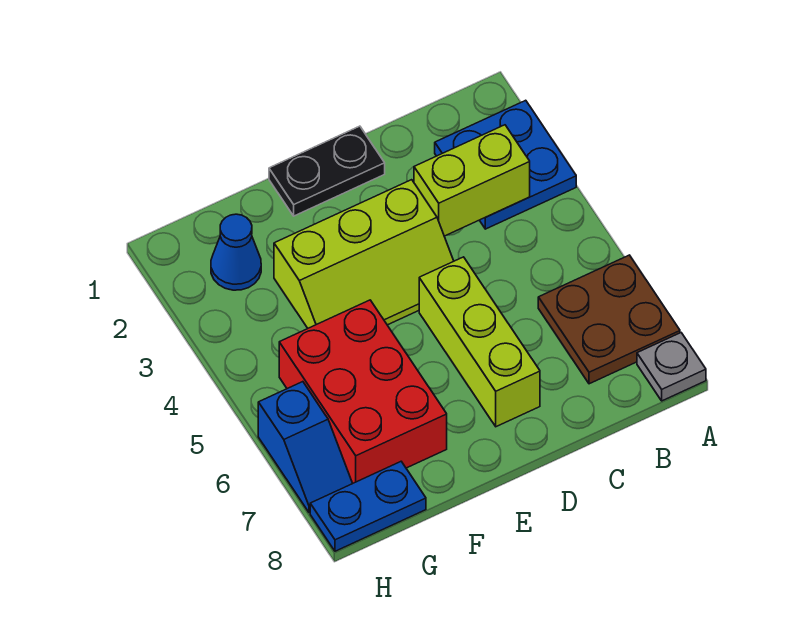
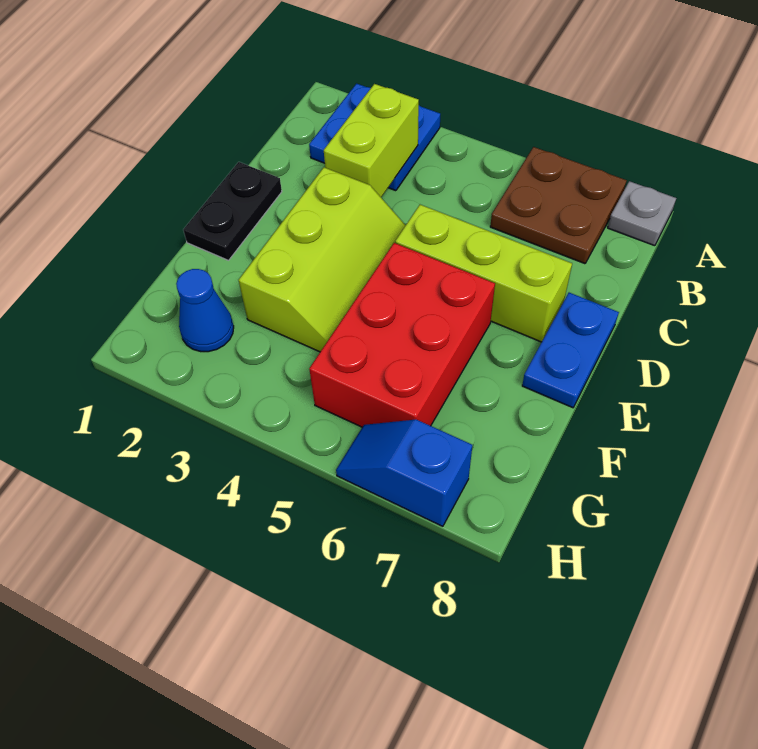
red brick F5:G7 level 1 -> red brick E5:G6 level 1
blue plate G8:H8 level 1 -> blue plate D8:E8 level 1
blue slope H6:H7 level 1 top 6 -> blue slope H6:H7 level 1 top 7

